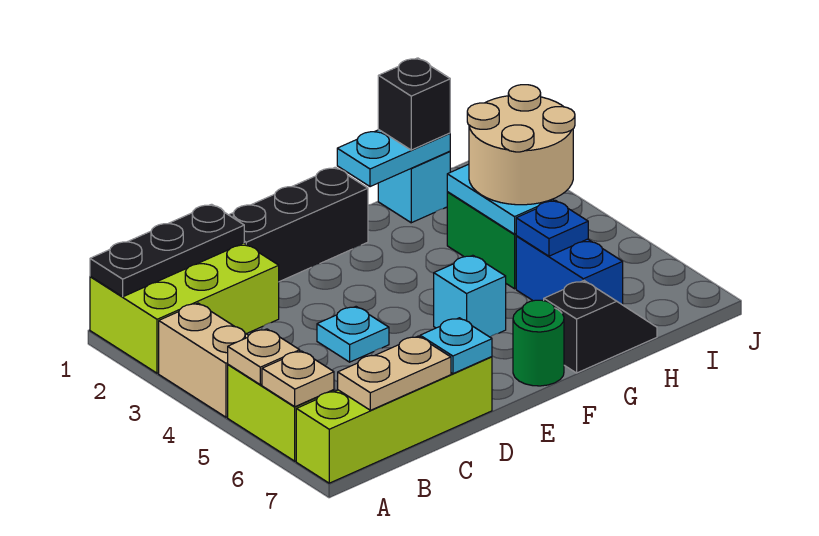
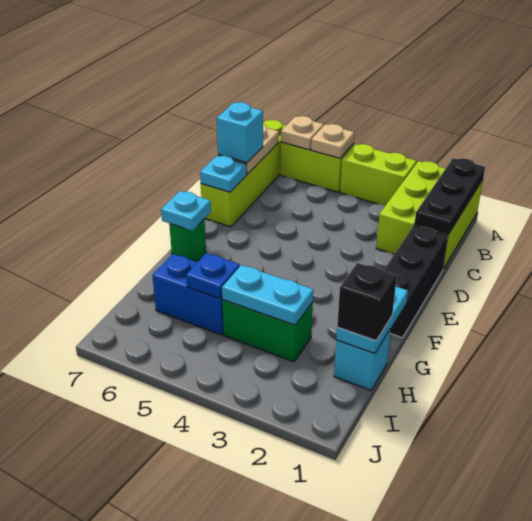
tan brick A3:A4 level 1 -> lime brick A3:A4 level 1
cyan plate D4 level 1 -> cyan plate F7 level 2
cyan brick F5 level 1 -> cyan brick C7 level 3
black slope G7:H7 level 1 top G -> none
tan round brick H3:I4 level 3 -> none

